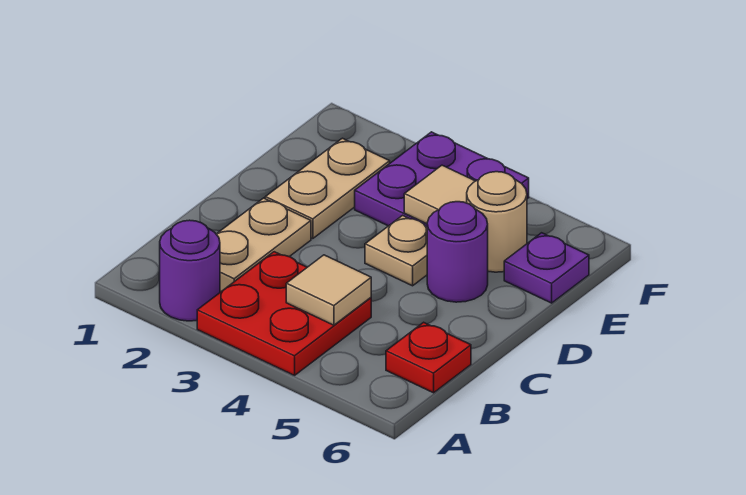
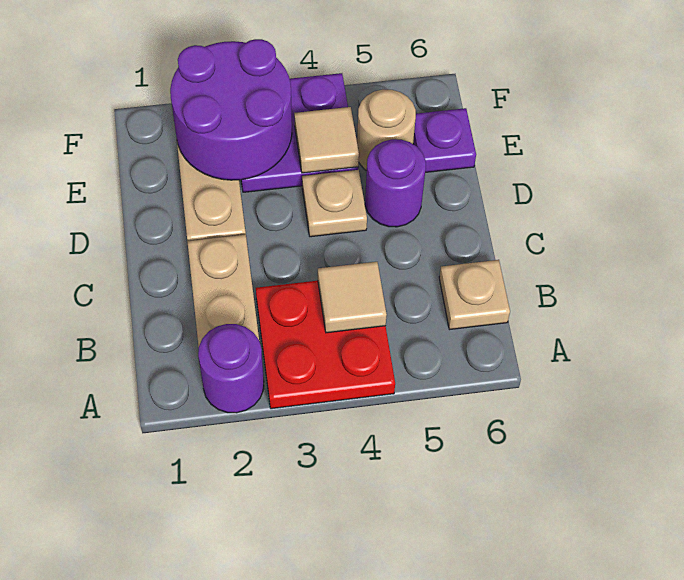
red plate B6 level 1 -> tan plate B6 level 1
none -> purple round brick E2:F3 level 2

